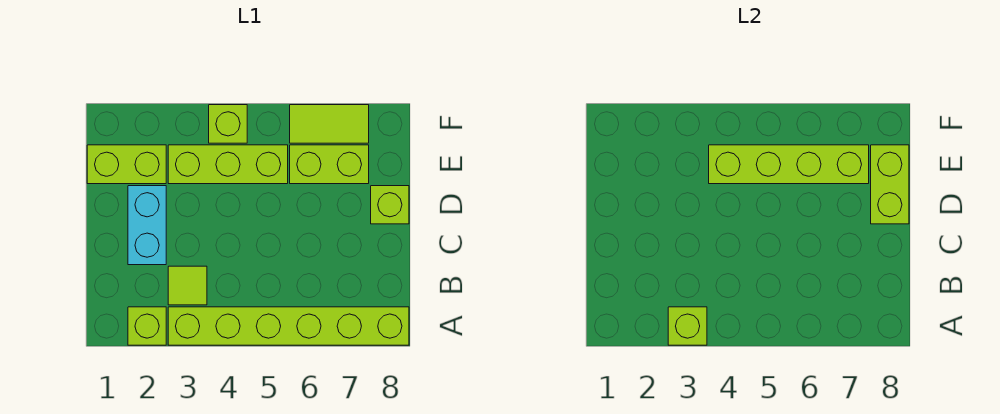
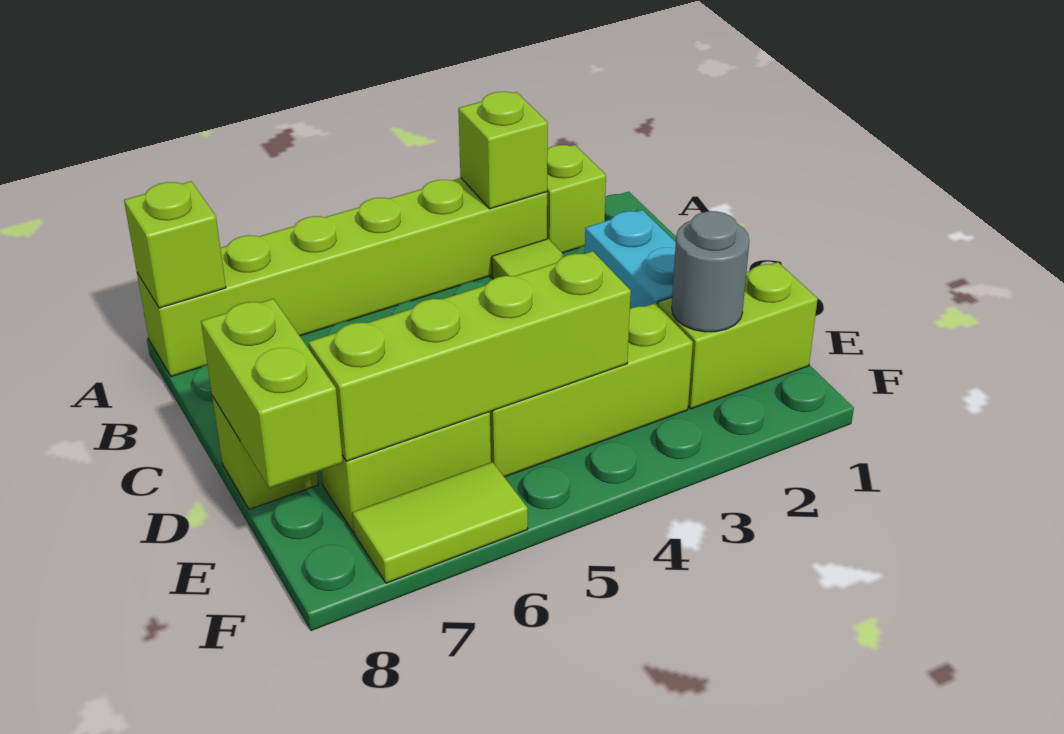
none -> grey round brick E2 level 2
lime brick F4 level 1 -> lime brick A8 level 2

